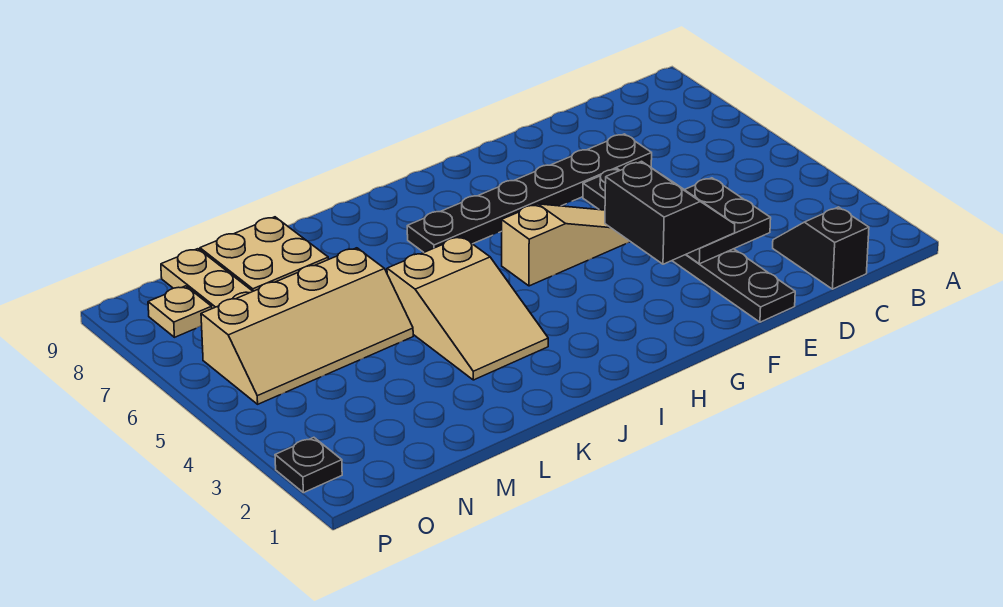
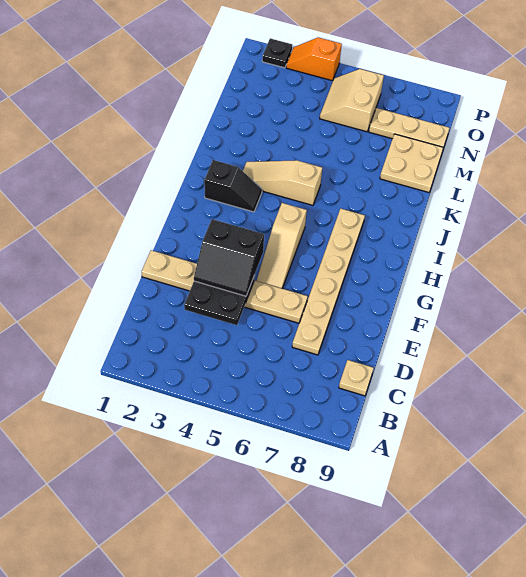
black slope C1:C2 level 1 top 1 -> black slope I2:I3 level 1 top 2
black plate D7:I7 level 1 -> tan plate D7:I7 level 1
black plate E1:E6 level 1 -> tan plate E1:E6 level 1
tan slope J3:K5 level 1 top 5 -> tan slope J3:J5 level 1 top 5
tan slope L5:O6 level 1 top 6 -> tan slope N5:O6 level 1 top 6
tan plate O8 level 1 -> tan plate C9 level 1
none -> orange slope P3:P4 level 1 top 4

